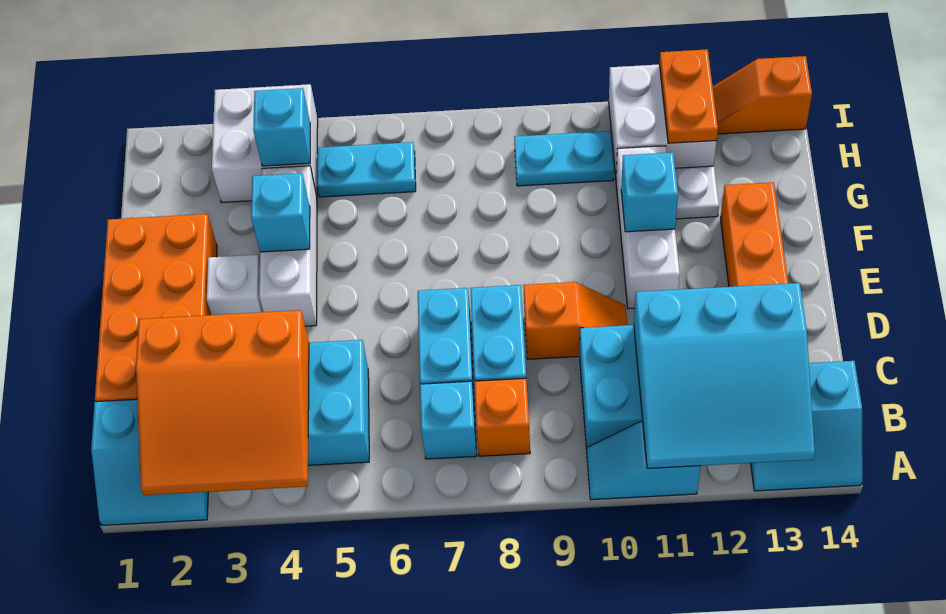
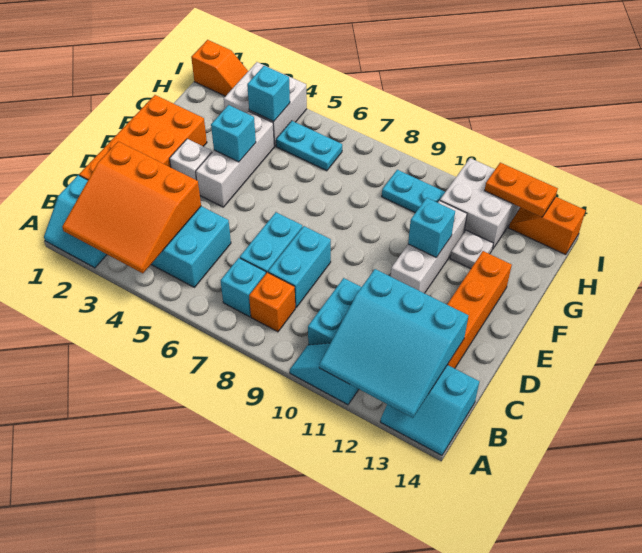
orange slope D9:D10 level 1 top 9 -> orange slope I1:I2 level 1 top 1
orange plate H12:I12 level 2 -> orange plate I12:I13 level 2

